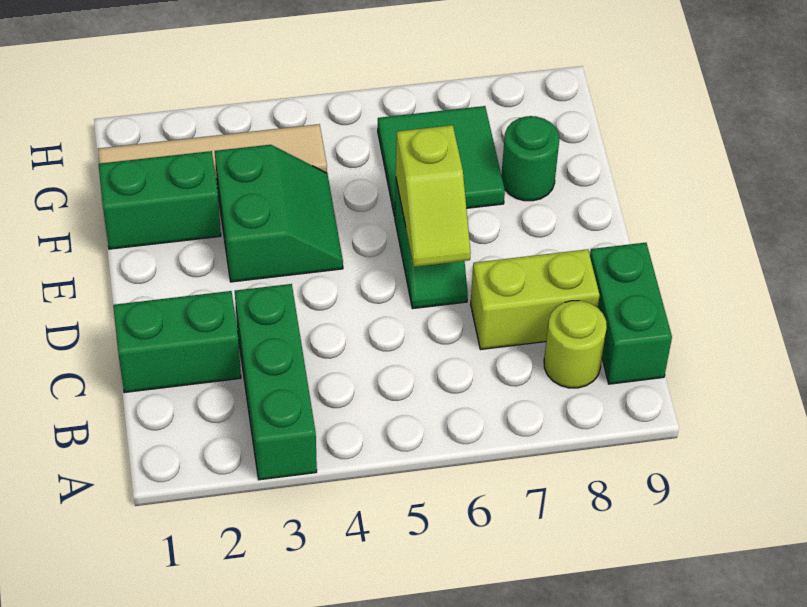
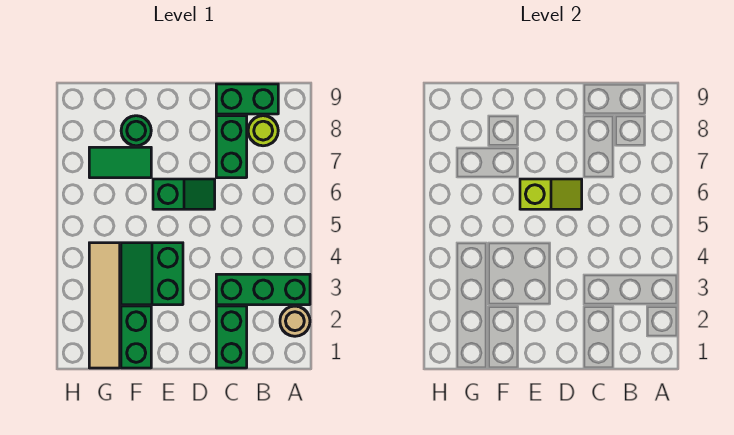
none -> tan round brick A2 level 1
lime brick C7:C8 level 1 -> green brick C7:C8 level 1
green slope E3:F4 level 1 top 3 -> green slope E3:F4 level 1 top E
green tile F6:G7 level 1 -> green tile F7:G7 level 1

